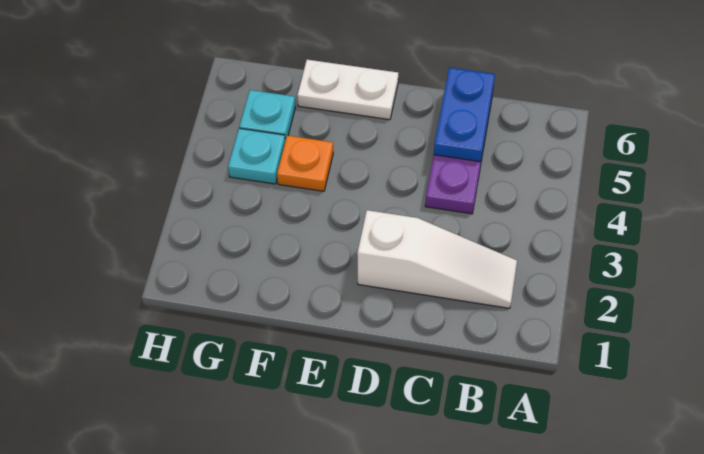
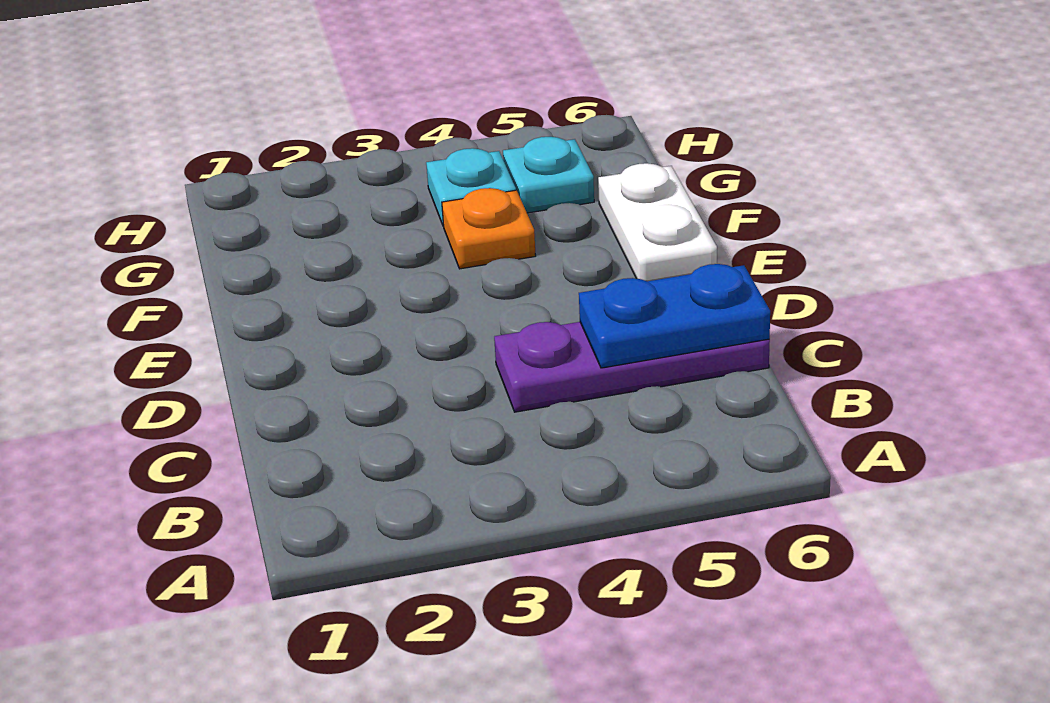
white slope B2:D2 level 1 top D -> none

